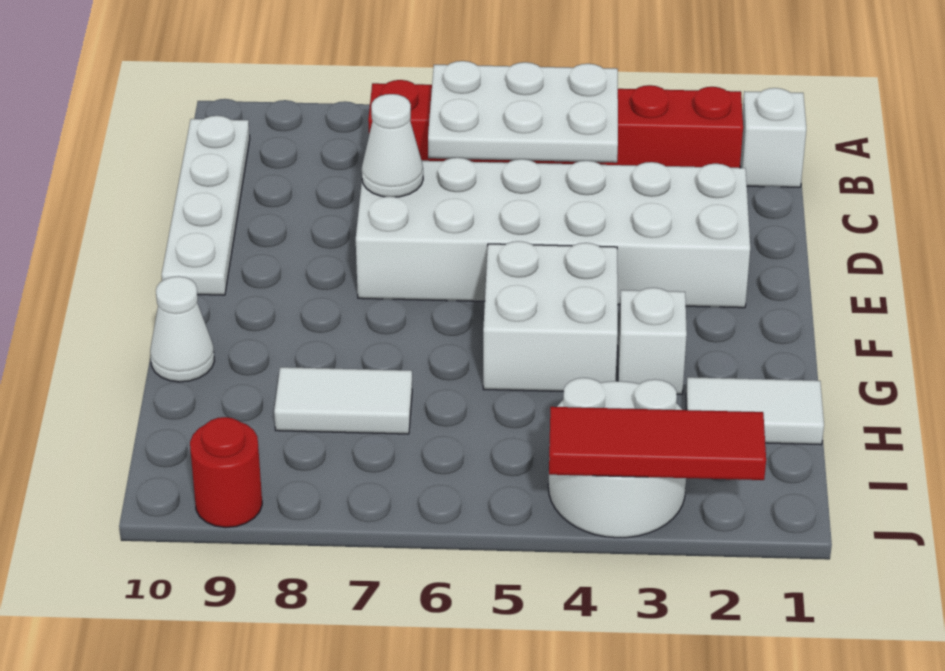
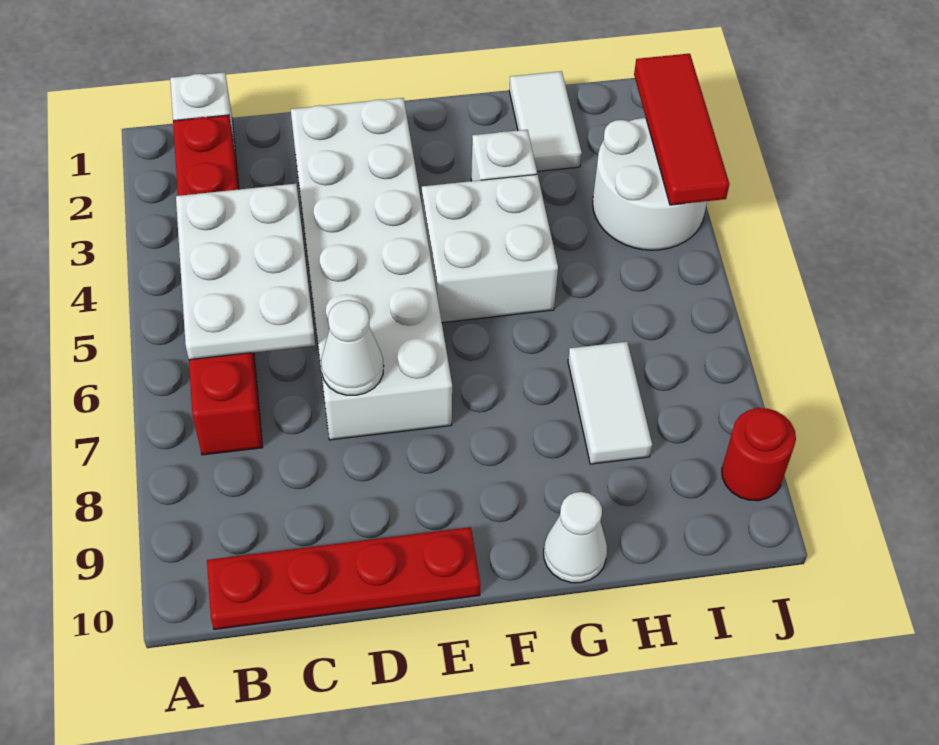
white plate B10:E10 level 1 -> red plate B10:E10 level 1

